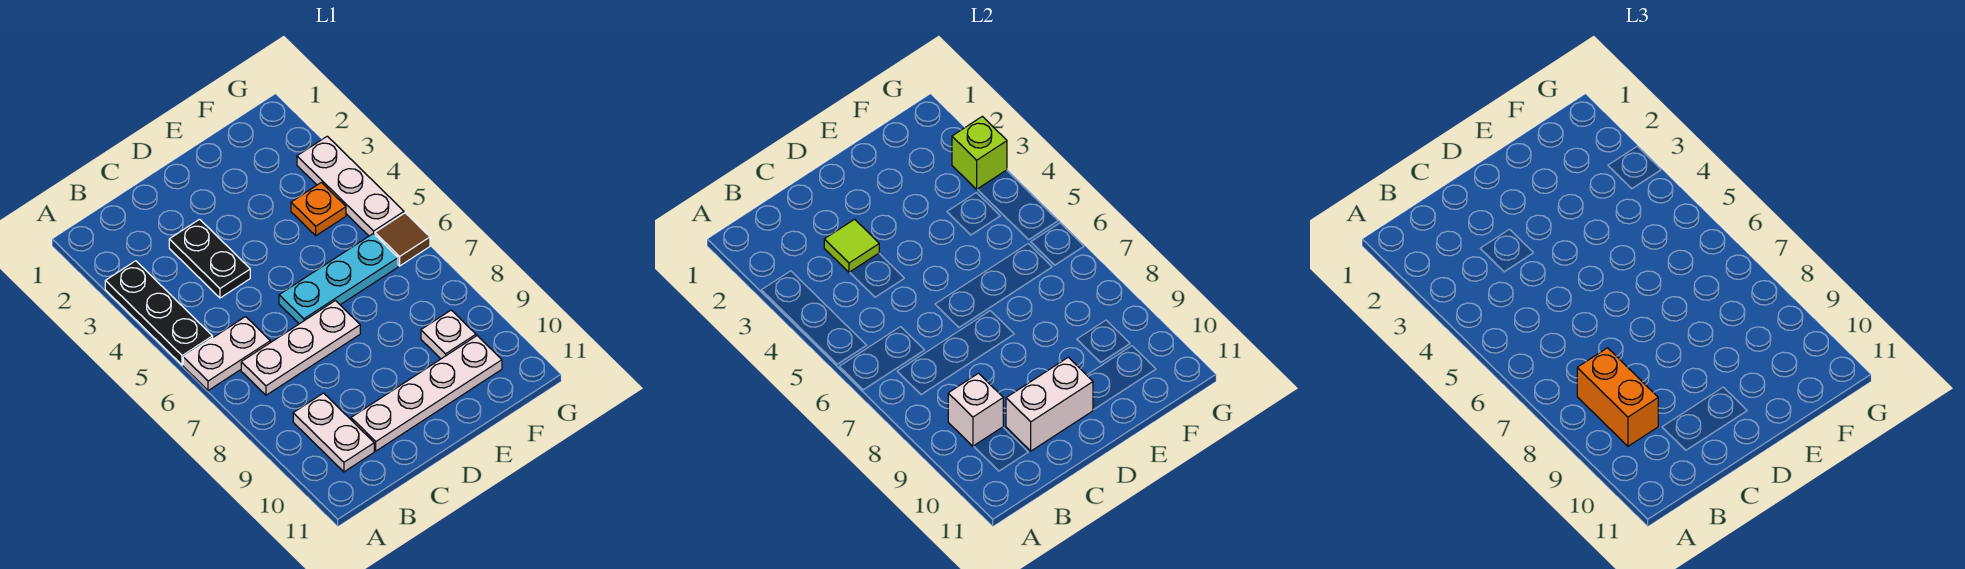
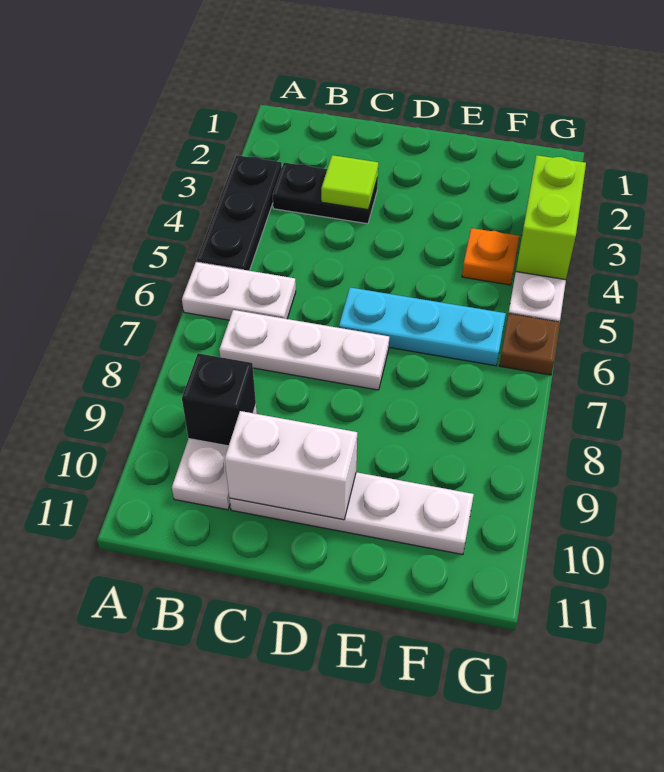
orange brick B8:B9 level 3 -> none
white brick B9 level 2 -> black brick B9 level 2
black plate C3:C4 level 1 -> black plate B3:C3 level 1
white plate F9 level 1 -> none
lime brick G3 level 2 -> lime brick G3:G4 level 2
brown tile G6 level 1 -> brown plate G6 level 1

